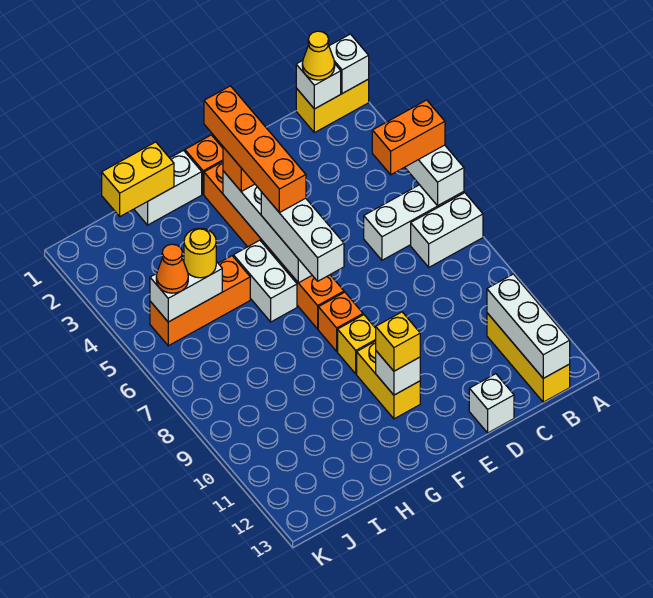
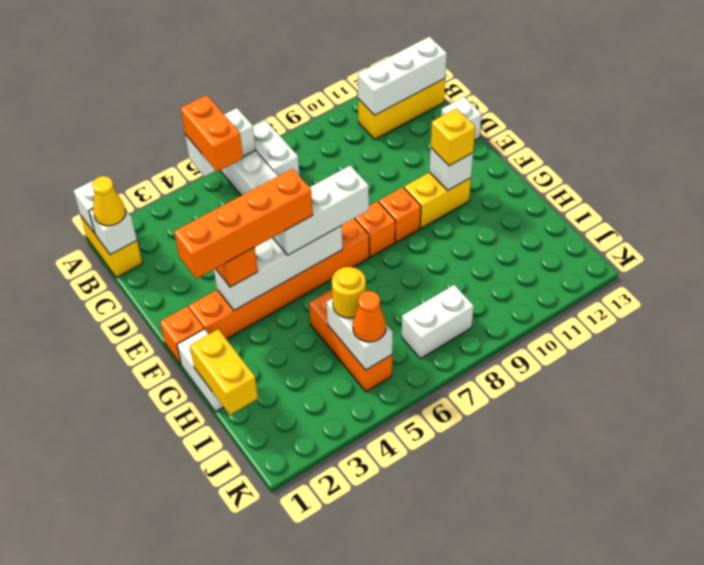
yellow brick F9 level 1 -> orange brick F9 level 1
white brick G5:G6 level 1 -> white brick J7:J8 level 1

